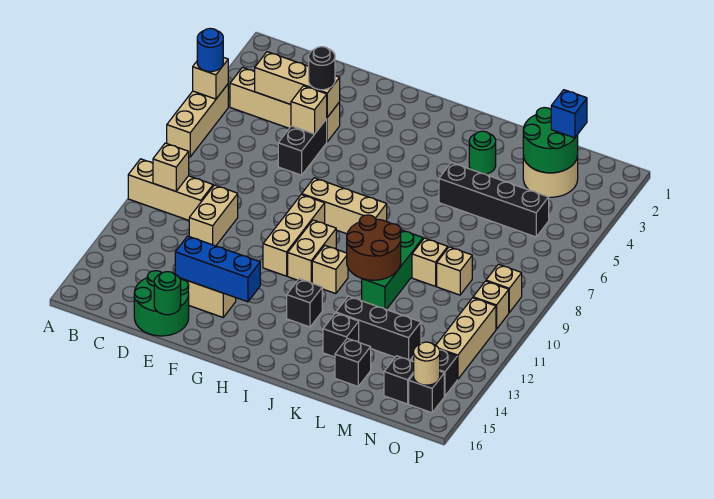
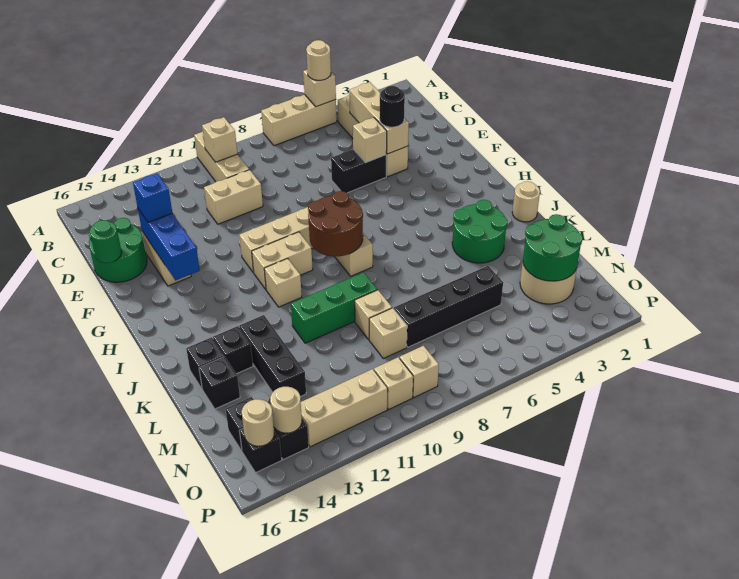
blue round brick A5 level 3 -> tan round brick A5 level 3
black brick I13 level 1 -> black brick K15 level 1
none -> tan round brick J1 level 1
brown round brick J10:K11 level 2 -> brown round brick H8:I9 level 2
green round brick K3 level 1 -> green round brick J3:K4 level 1
black brick K5:N5 level 1 -> black brick M5:M8 level 1
blue brick N2 level 3 -> blue brick E14 level 3
none -> tan round brick O14 level 2

